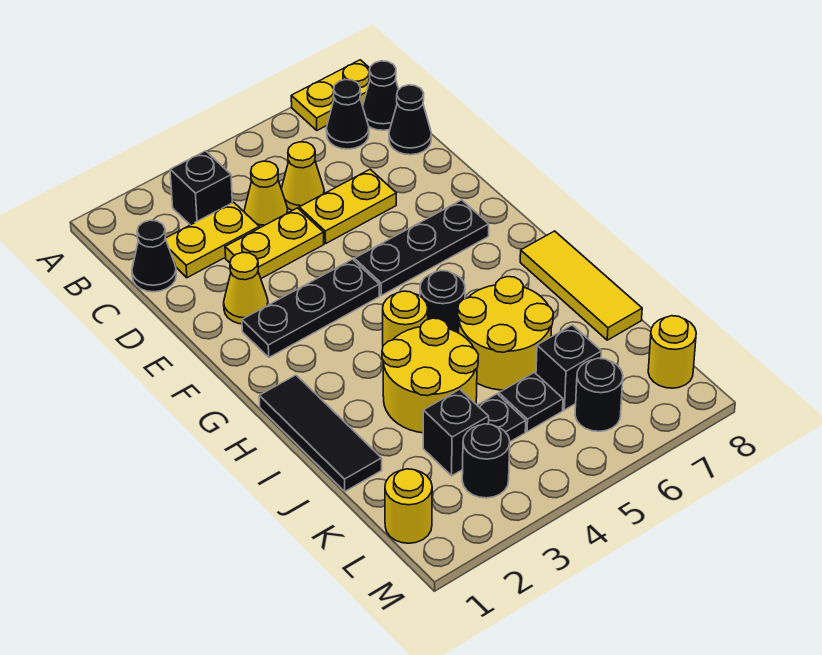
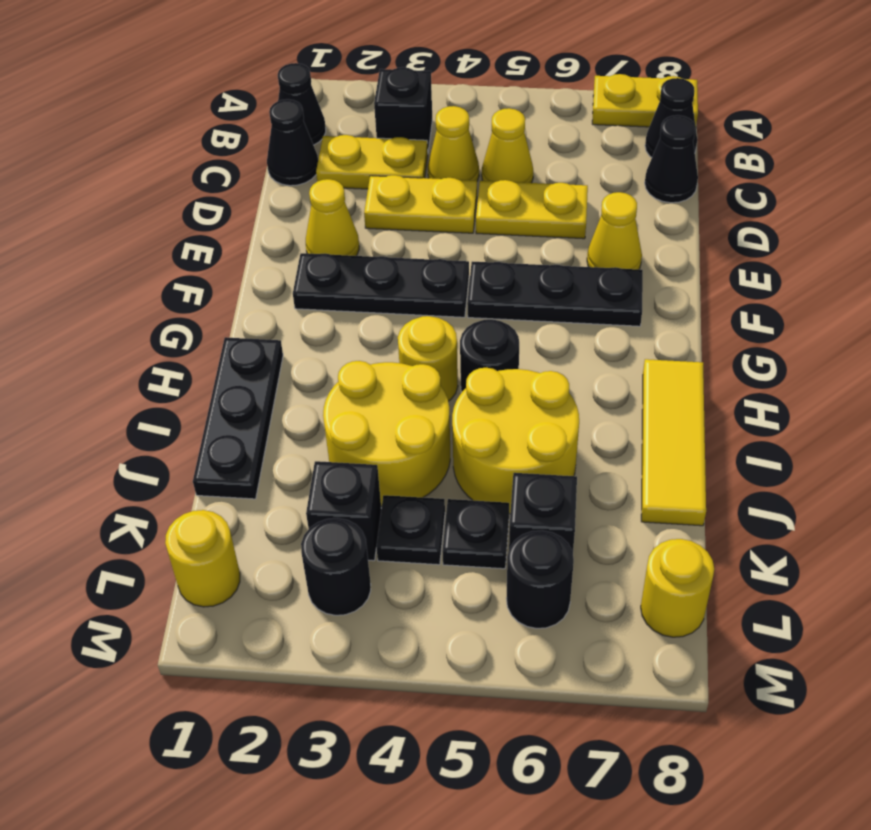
black cone B7 level 1 -> black cone B1 level 1
none -> yellow cone E7 level 1
black tile H1:J1 level 1 -> black plate H1:J1 level 1

